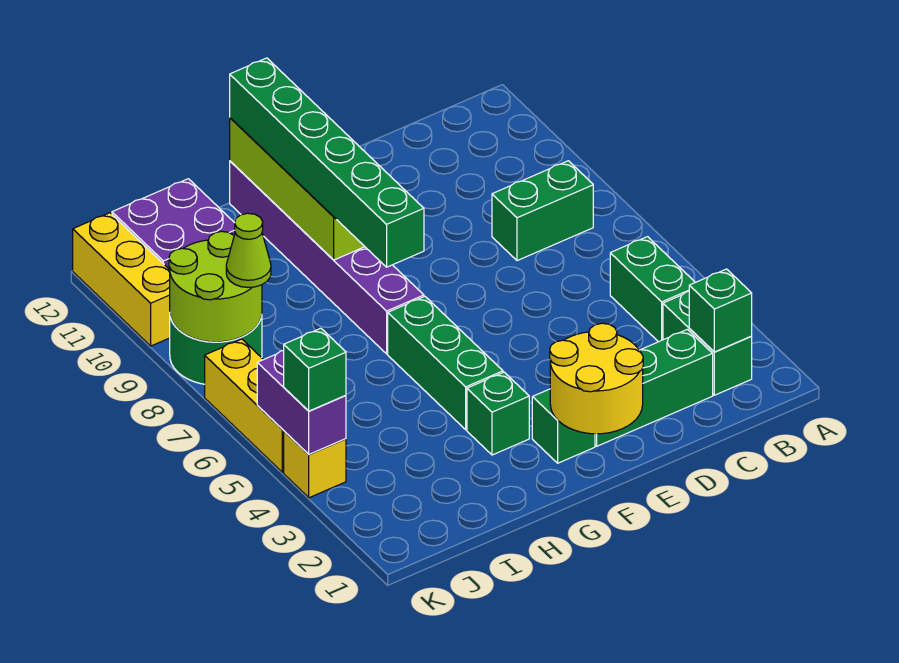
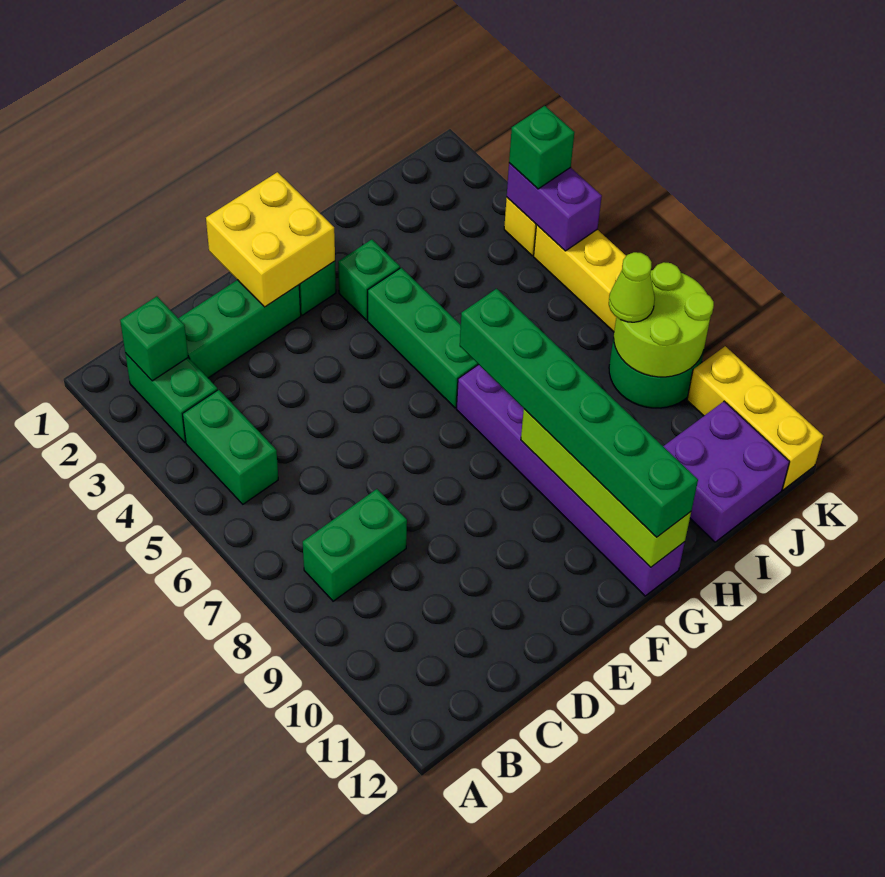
yellow round brick E1:F2 level 2 -> yellow brick E1:F2 level 2

